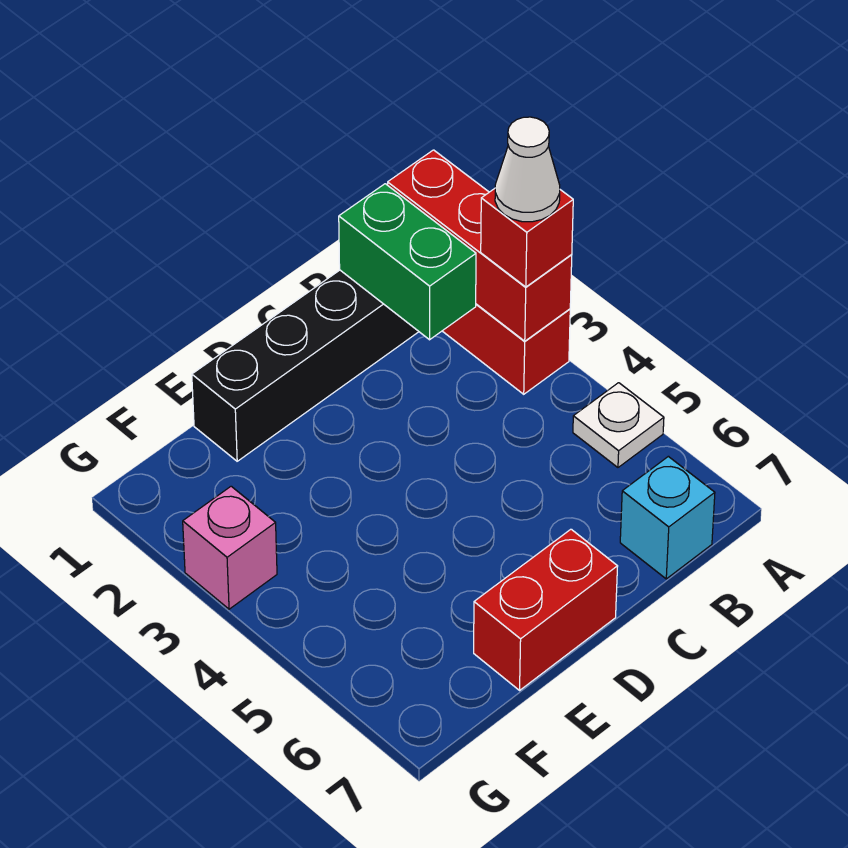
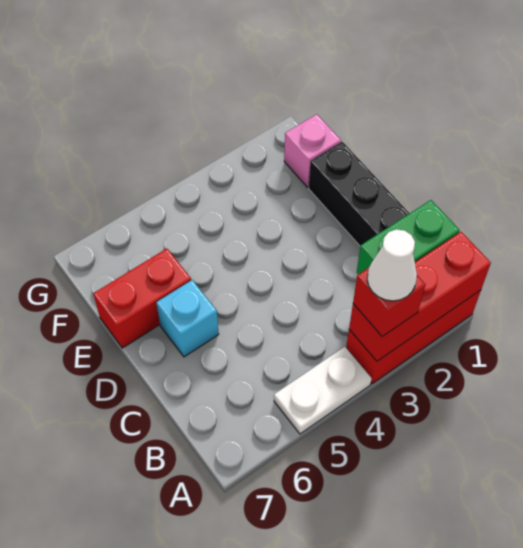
white plate A5 level 1 -> white plate A4:A5 level 1
cyan brick B7 level 1 -> cyan brick D6 level 1
red brick D7:E7 level 1 -> red brick E6:E7 level 1
pink brick G3 level 1 -> pink brick F1 level 1

